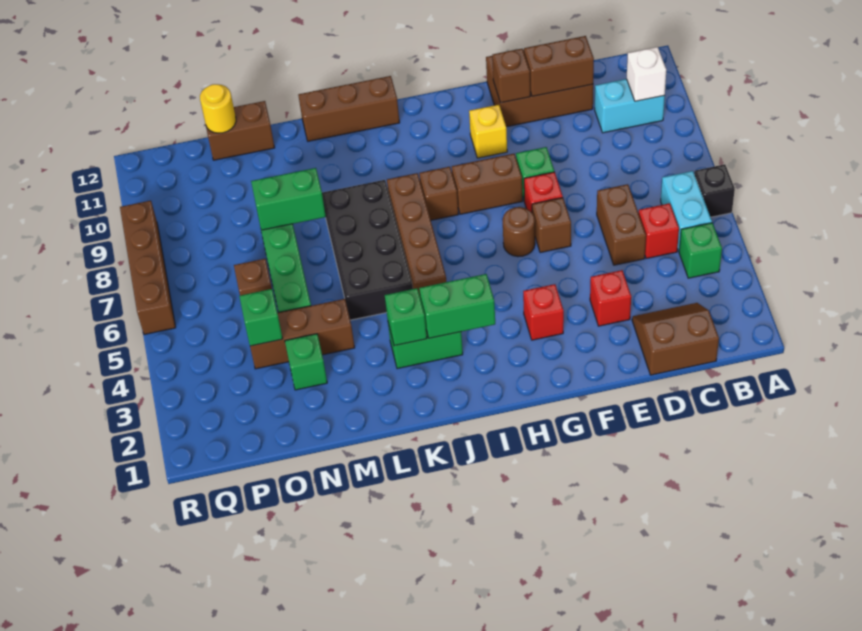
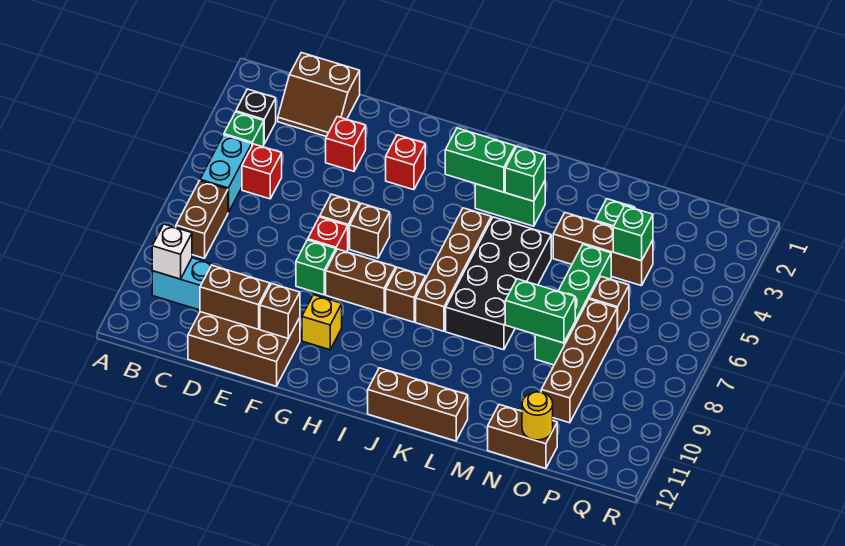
black brick A6 level 1 -> black brick B3 level 1
brown brick D5:D6 level 1 -> brown brick B7:B8 level 1
brown round brick G6 level 1 -> brown brick G6 level 1
brown brick R6:R9 level 1 -> brown brick O7:O10 level 1

